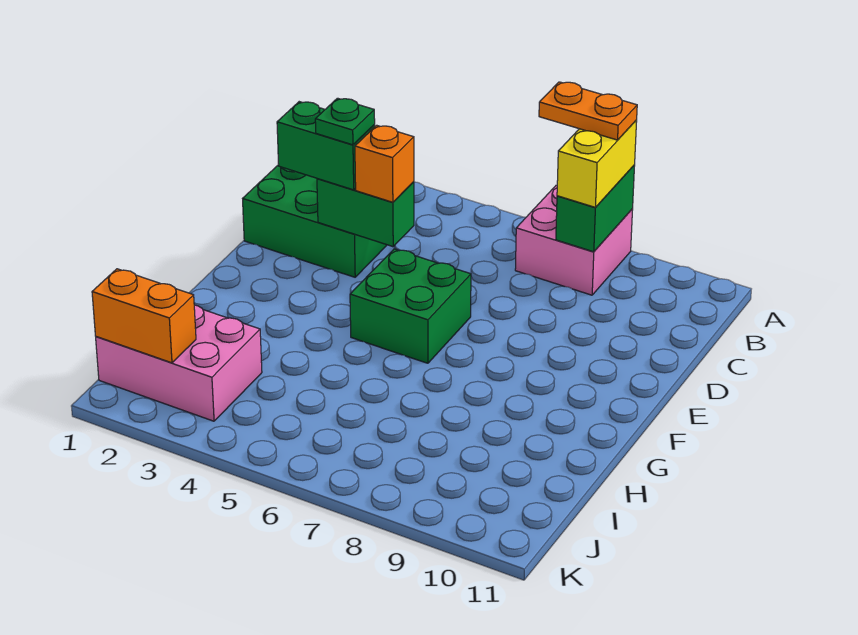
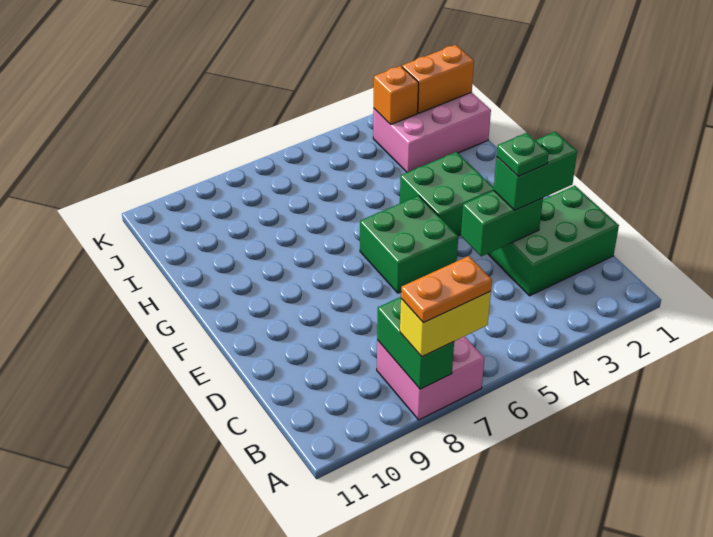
yellow brick A8:B8 level 3 -> yellow brick A7:A8 level 3
orange brick D4 level 3 -> orange brick J3 level 2
none -> green brick F3:G4 level 1

